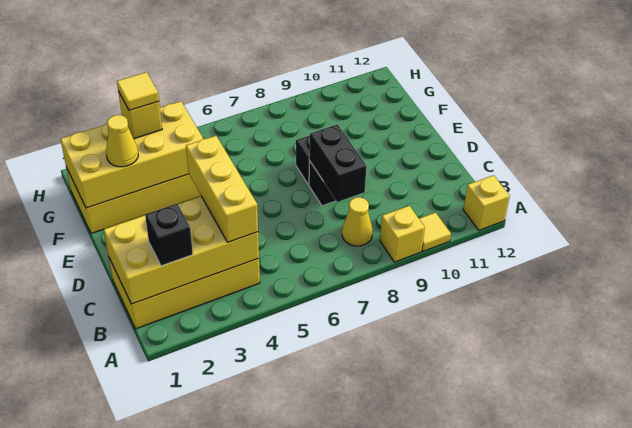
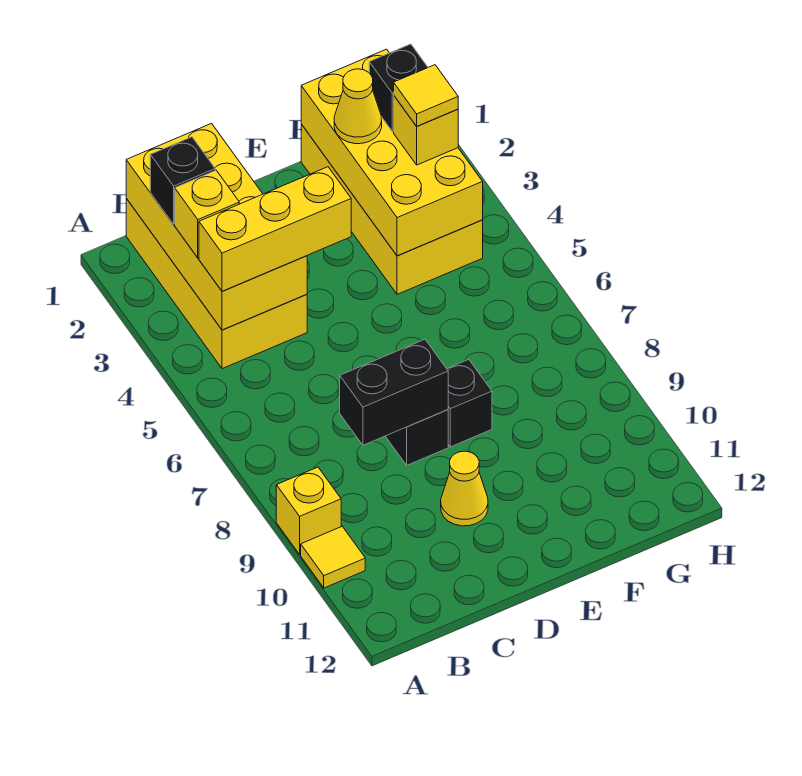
yellow brick A12 level 1 -> yellow brick B3 level 3
yellow cone B8 level 1 -> yellow cone D10 level 1
none -> black brick G2 level 3

